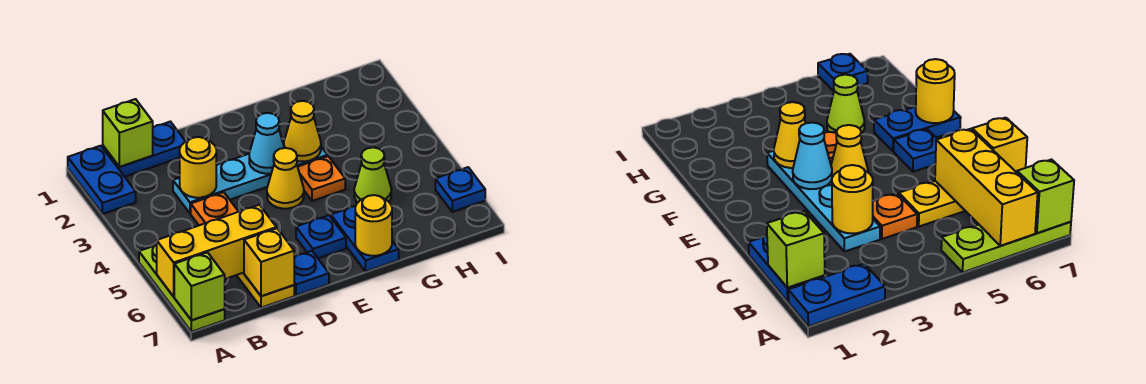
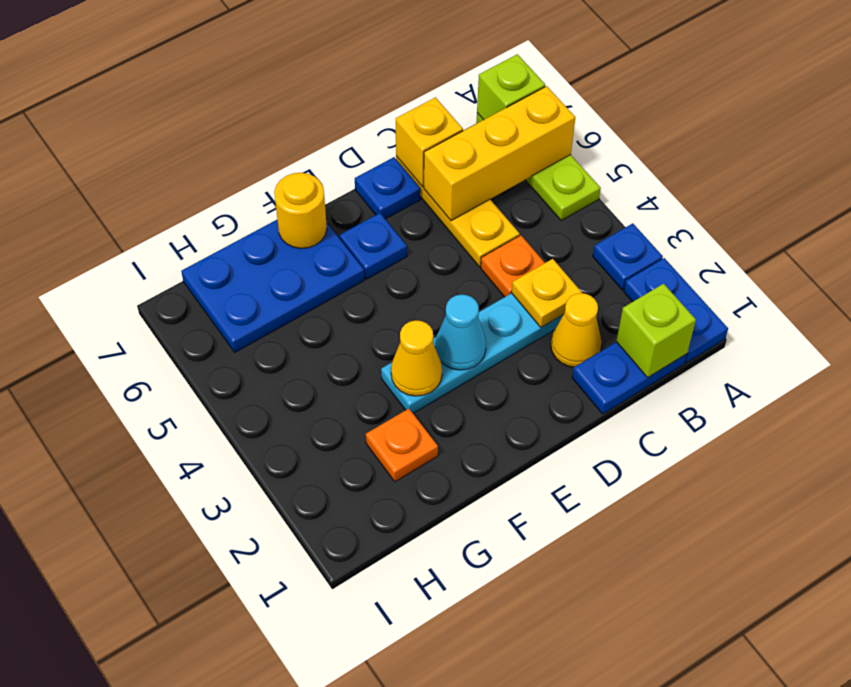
yellow round brick C3 level 2 -> yellow plate C3 level 2
yellow cone E4 level 1 -> yellow cone C2 level 1
orange plate F4 level 1 -> orange plate G2 level 1
blue plate F6:F7 level 1 -> blue plate F6:H7 level 1
lime cone G5 level 1 -> none
blue plate I6 level 1 -> blue plate A3 level 1

